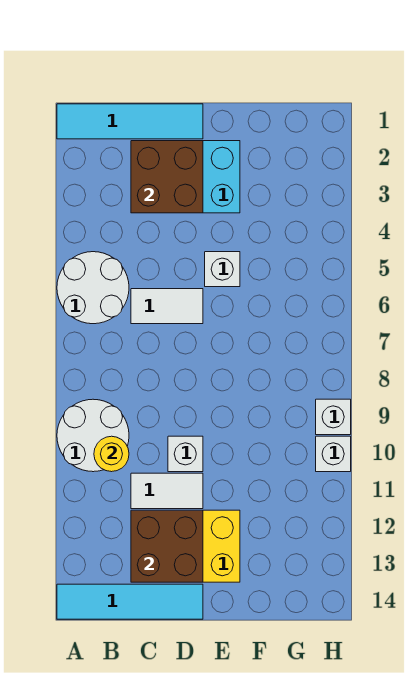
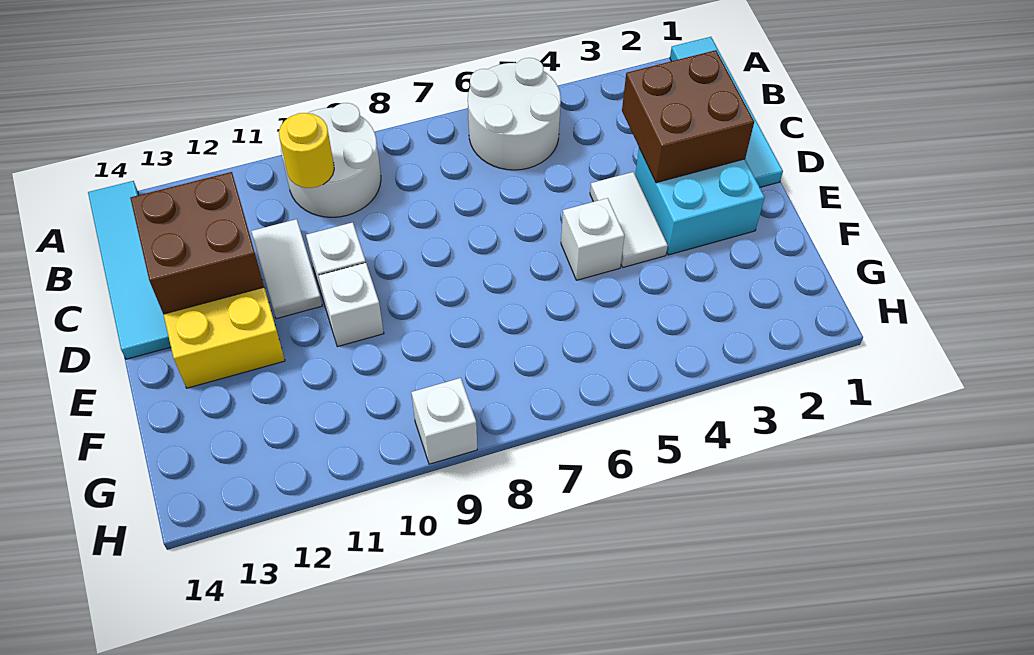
white tile C6:D6 level 1 -> white tile D4:E4 level 1
white brick H10 level 1 -> white brick E10 level 1

